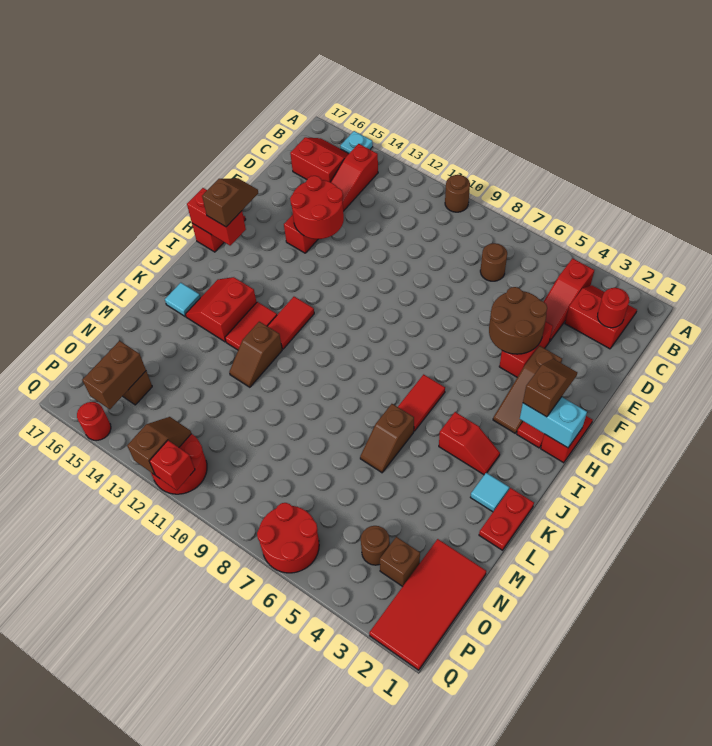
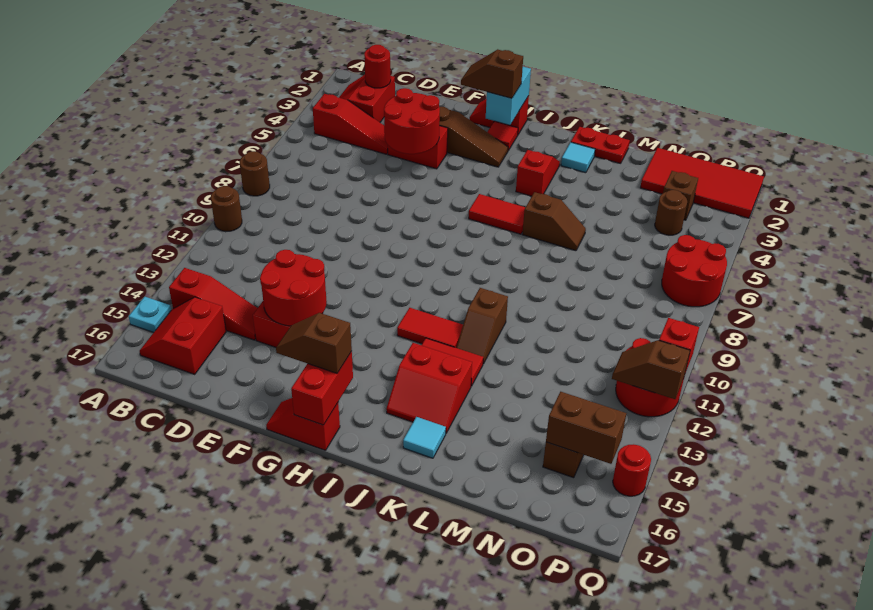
brown round brick C7 level 1 -> brown round brick A8 level 1
brown round brick E4:F5 level 2 -> red round brick E4:F5 level 2
brown slope K12:L12 level 1 top K -> brown slope K11:K12 level 1 top 11

